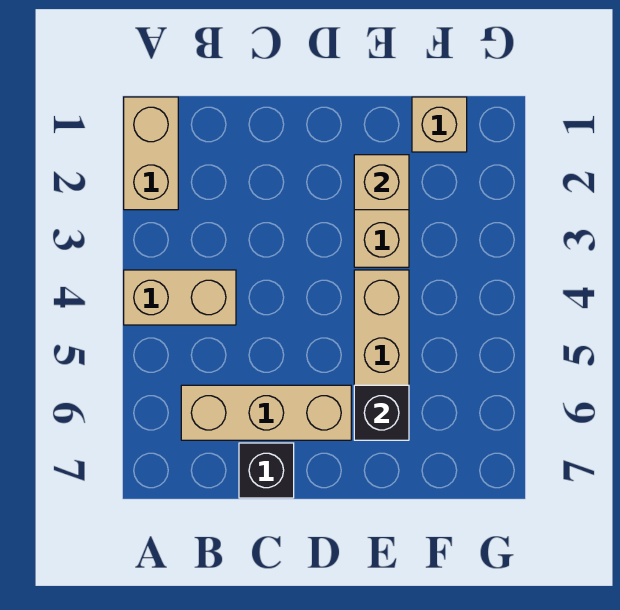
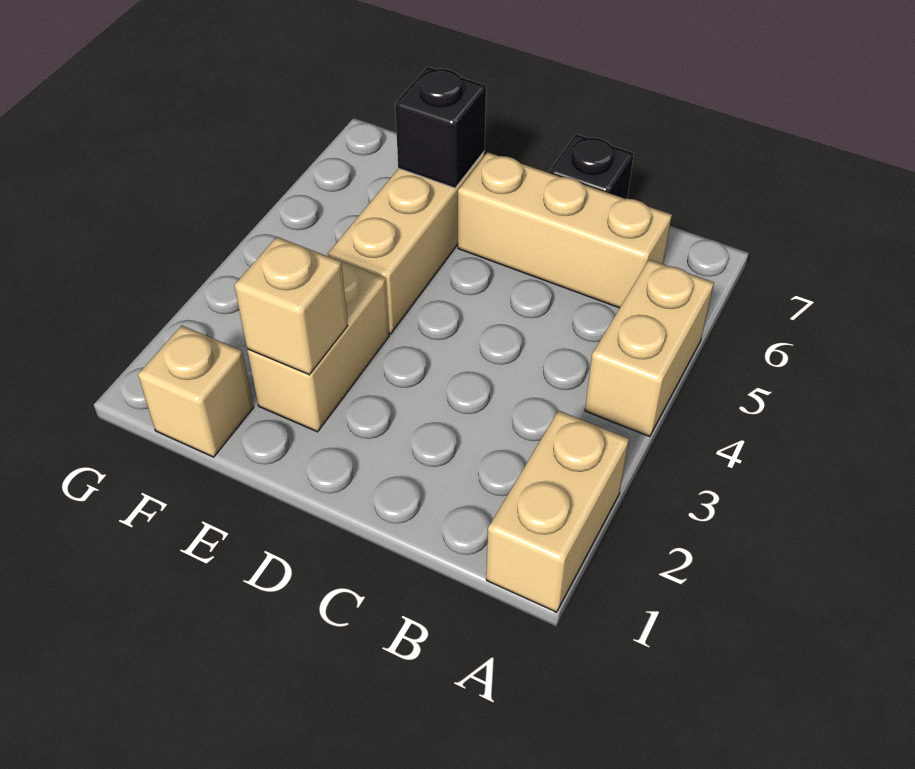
tan brick A4:B4 level 1 -> tan brick A4:A5 level 1

